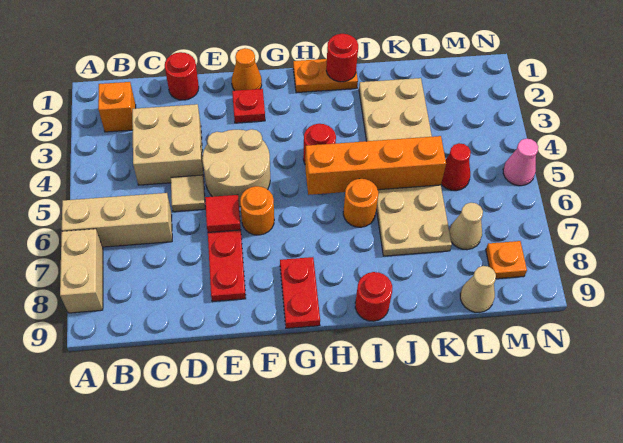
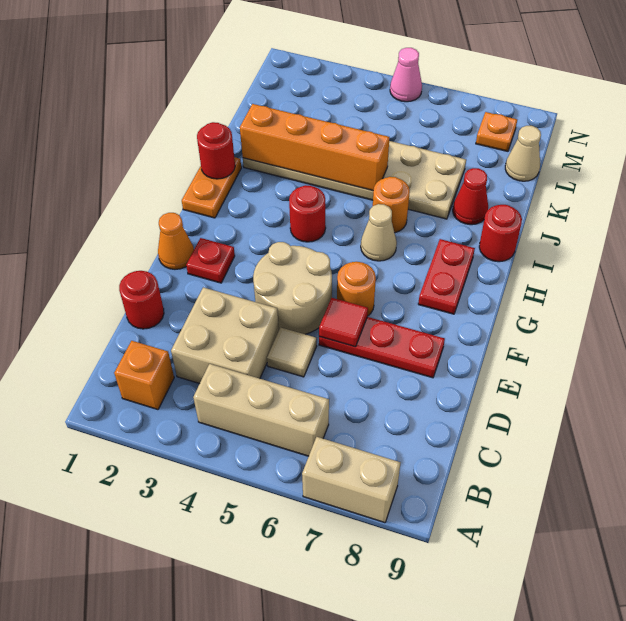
tan brick A6:C6 level 1 -> tan brick B4:B6 level 1
red plate G8:G9 level 1 -> red plate G8:H8 level 1
orange brick H5:K5 level 2 -> orange brick J2:J5 level 2
red cone L5 level 1 -> red cone J8 level 1
tan cone L7 level 1 -> tan cone H6 level 1

